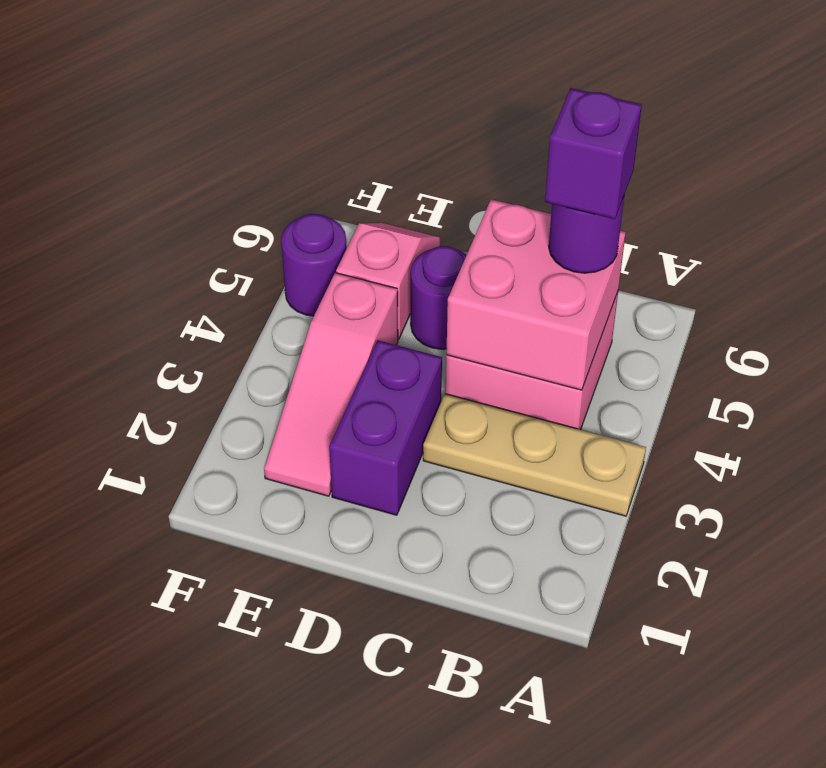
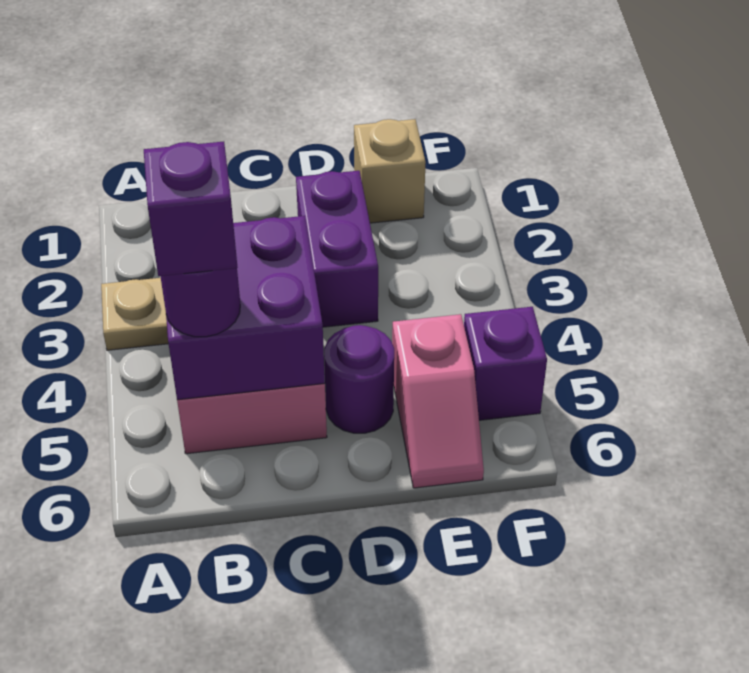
pink brick B4:C5 level 2 -> purple brick B4:C5 level 2
none -> tan brick E1 level 1
pink slope E2:E4 level 1 top 4 -> none
purple round brick F5 level 1 -> purple brick F5 level 1

